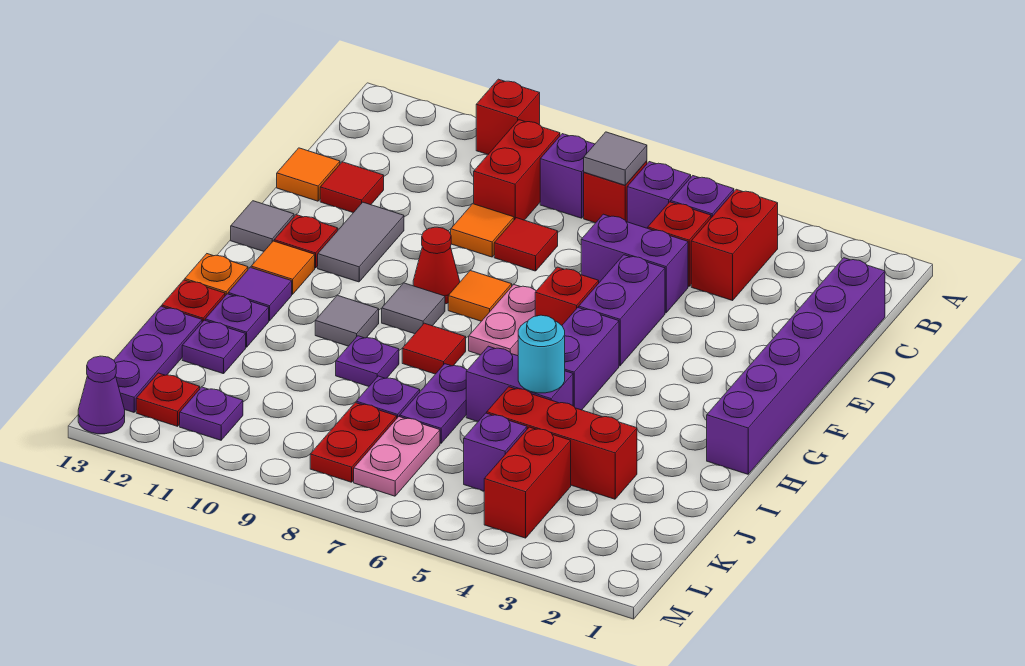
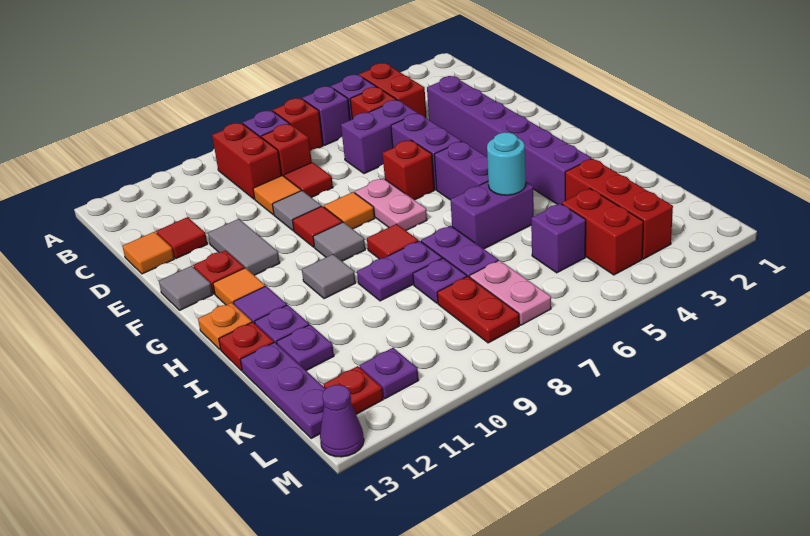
red brick A10 level 1 -> red brick C8 level 1
grey tile B7 level 2 -> grey tile E9 level 1
purple brick C1:H1 level 1 -> purple brick D3:I3 level 1
red cone F9 level 1 -> red tile F9 level 1
purple plate I9 level 1 -> purple plate I8:I9 level 1
red brick J3:J5 level 1 -> red brick J3:L3 level 1

